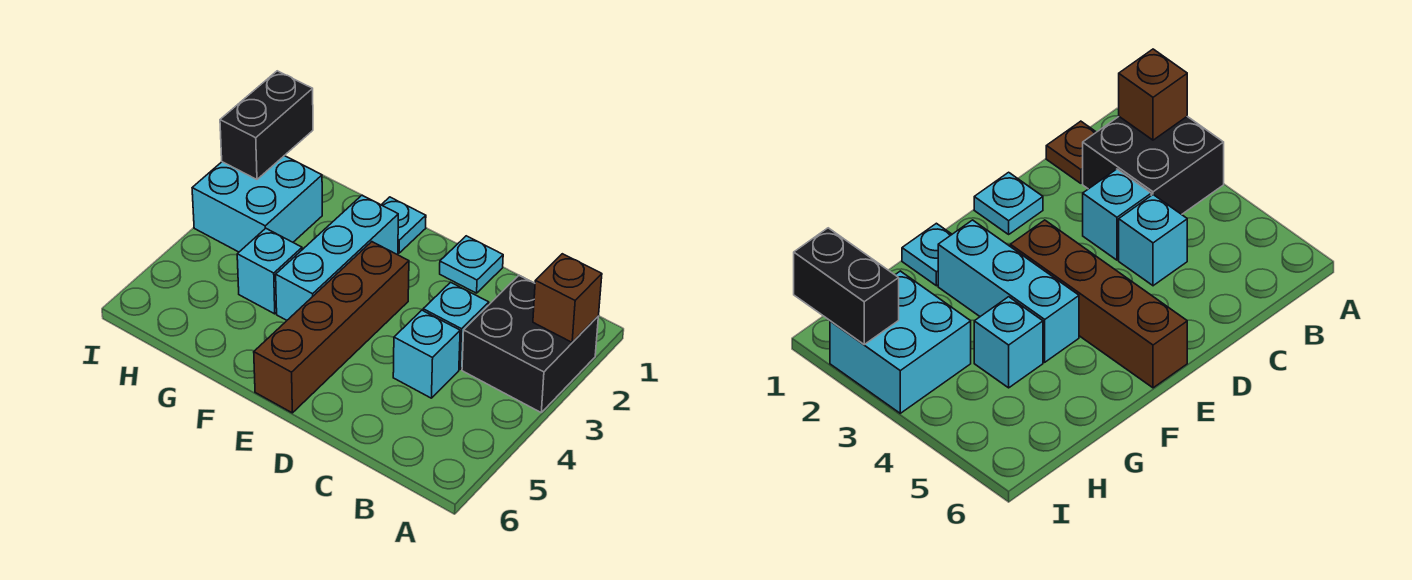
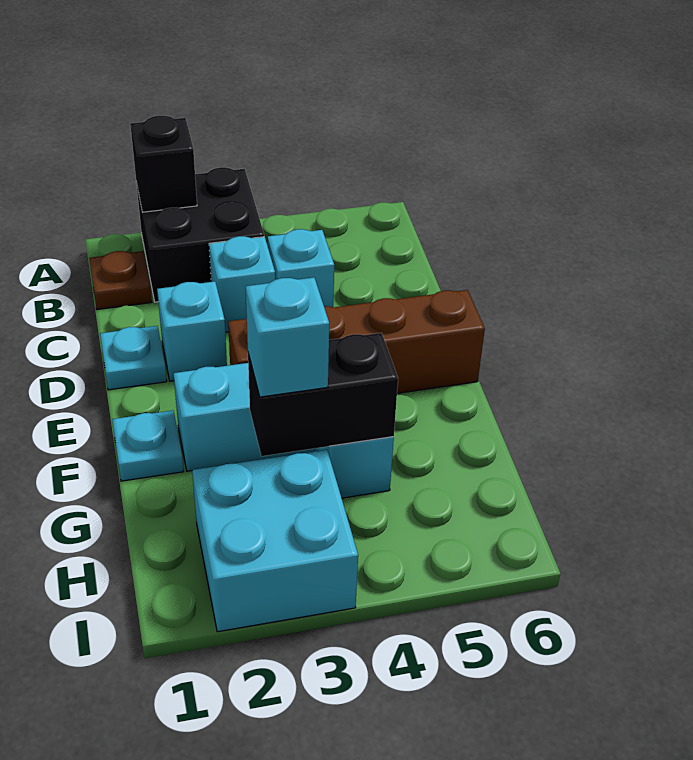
brown brick A2 level 2 -> black brick A2 level 2
none -> cyan brick D2 level 1
none -> cyan brick G3 level 3
black brick I1:I2 level 2 -> black brick G3:G4 level 2

